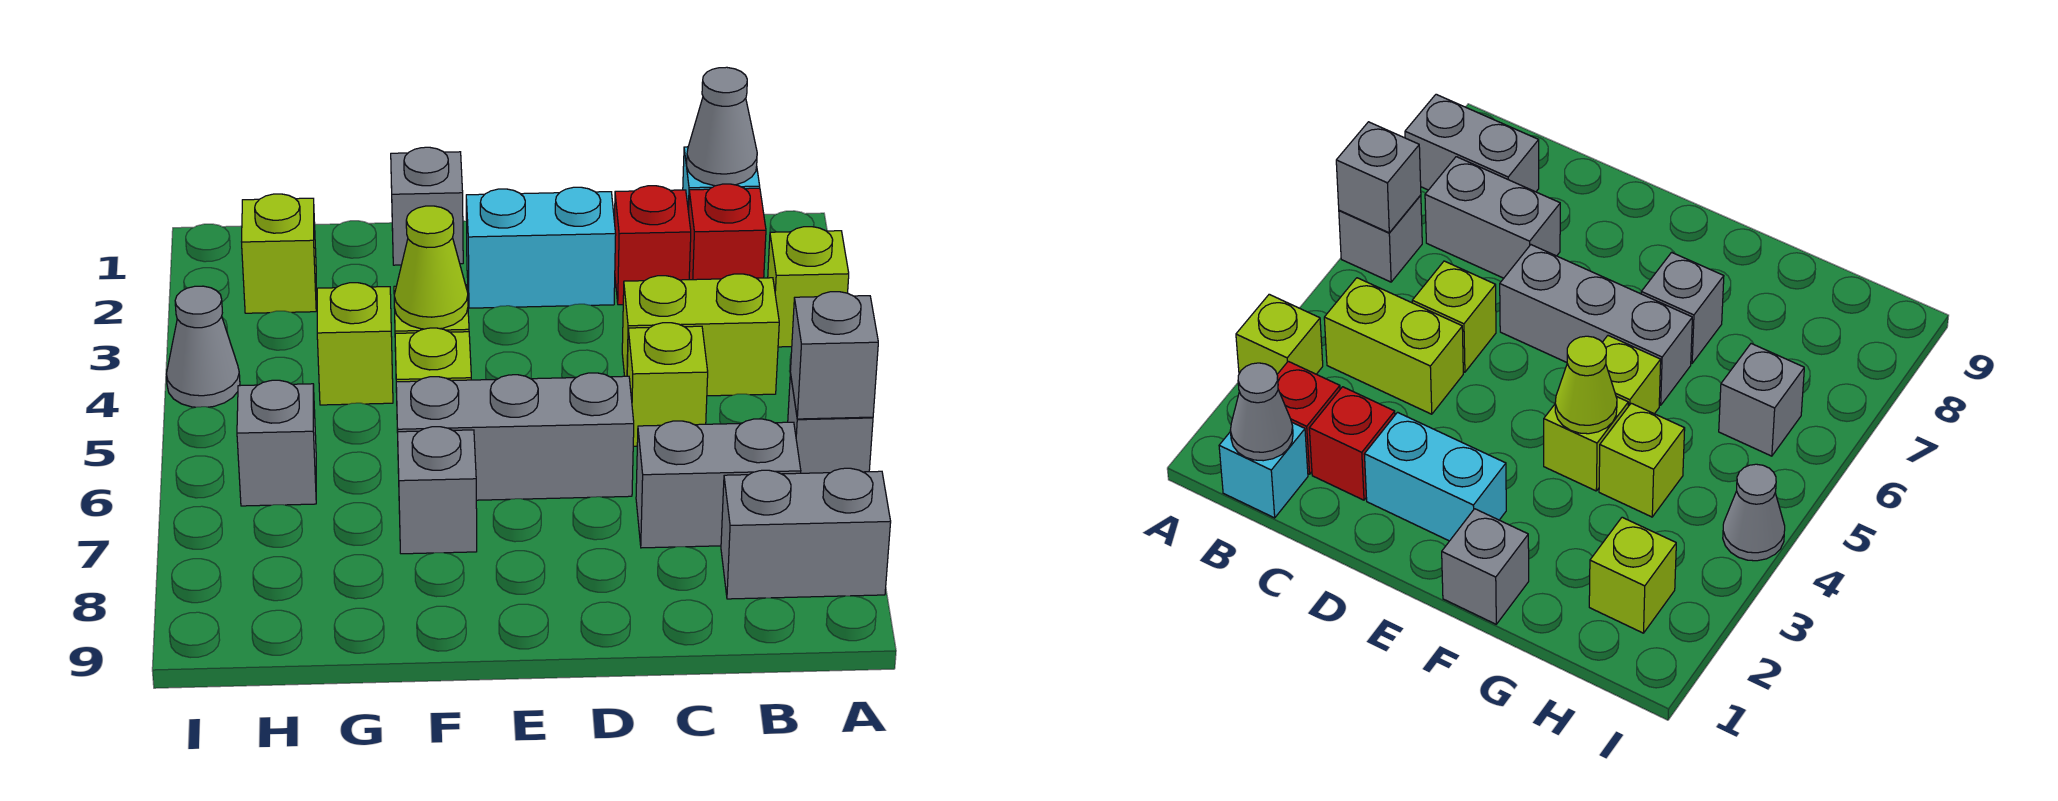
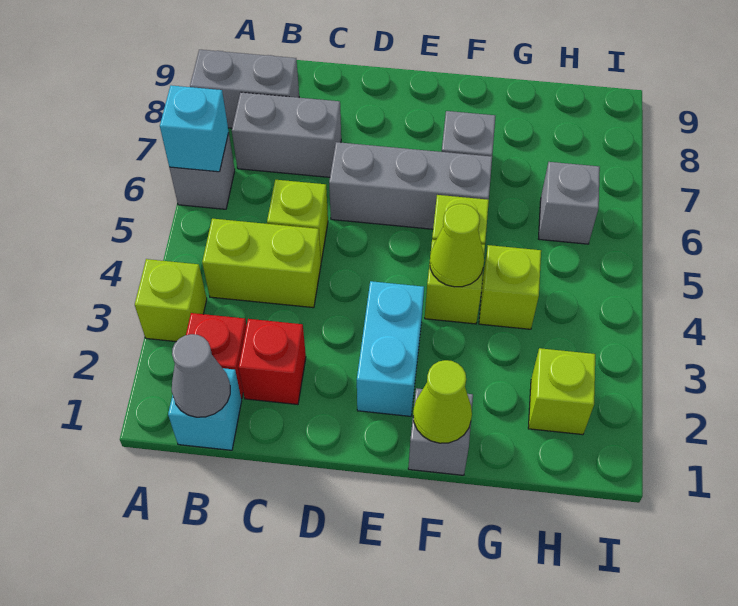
grey brick A6 level 2 -> cyan brick A6 level 2
cyan brick D2:E2 level 1 -> cyan brick E2:E3 level 1
none -> lime cone F1 level 2
grey cone I4 level 1 -> none

